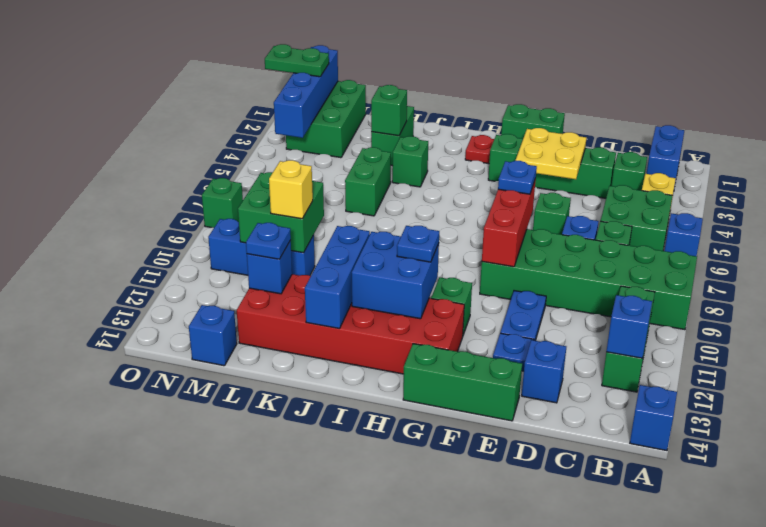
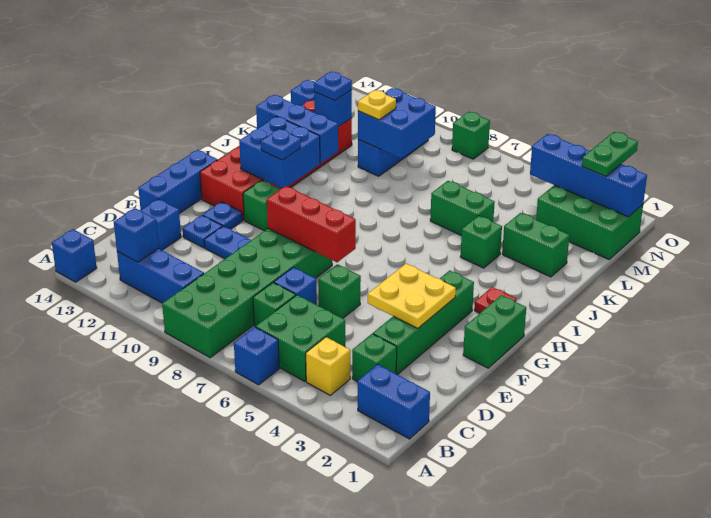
green brick B10:B12 level 1 -> blue brick B10:B12 level 1
green brick E14:G14 level 1 -> blue brick E14:G14 level 1
blue plate F7 level 3 -> blue plate F12 level 1
green brick K3 level 2 -> none
green brick L9:M10 level 2 -> blue brick L9:M10 level 2
yellow brick L10 level 3 -> yellow plate L10 level 3

